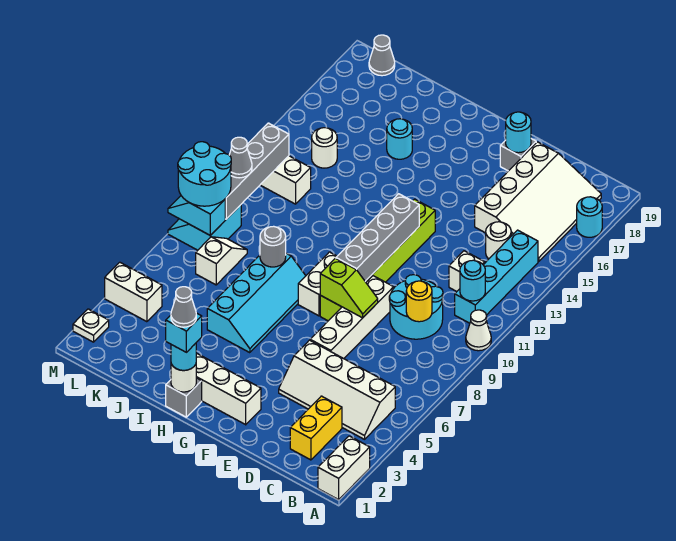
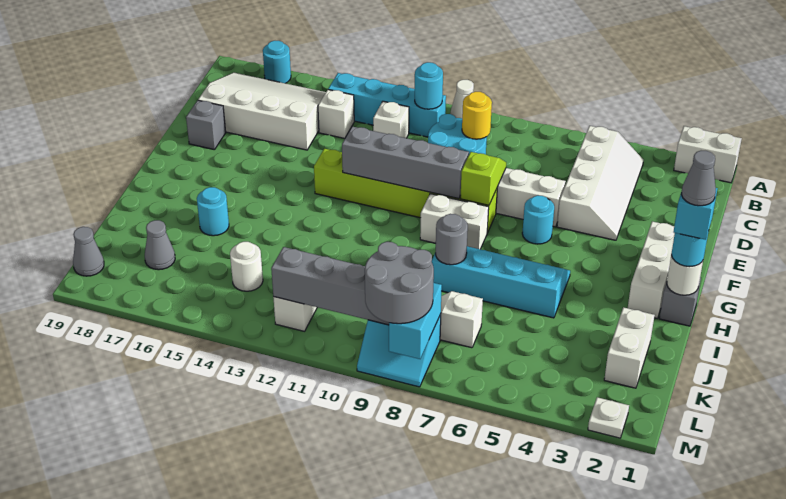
yellow brick C2:C3 level 1 -> none
white round brick C14 level 1 -> white brick C14 level 1
cyan round brick E18 level 2 -> cyan round brick F6 level 1
white brick L4:M4 level 1 -> white brick J2:K2 level 1
cyan slope L8:M8 level 2 top L -> cyan brick L8:M8 level 2
cyan round brick L8:M9 level 3 -> grey round brick L8:M9 level 3
grey cone L10 level 3 -> grey cone K17 level 1

